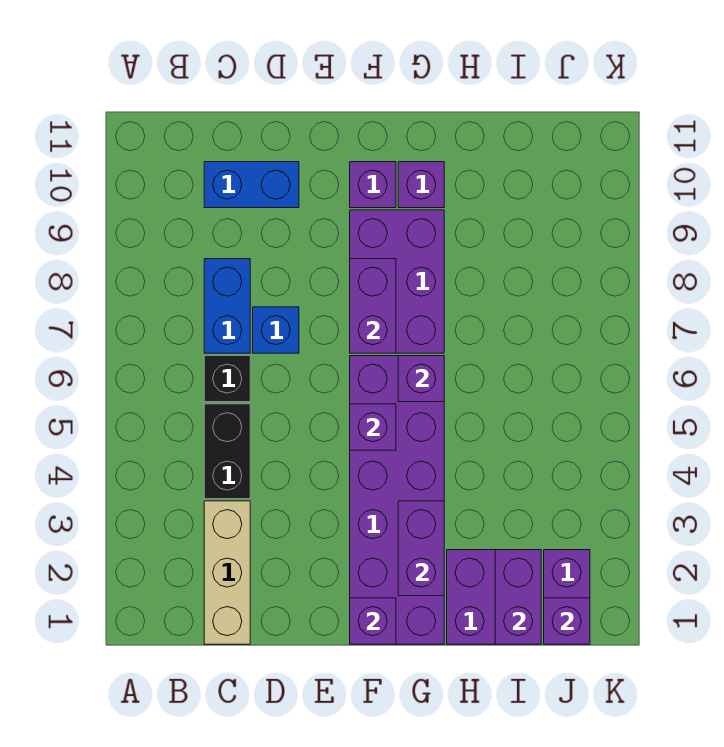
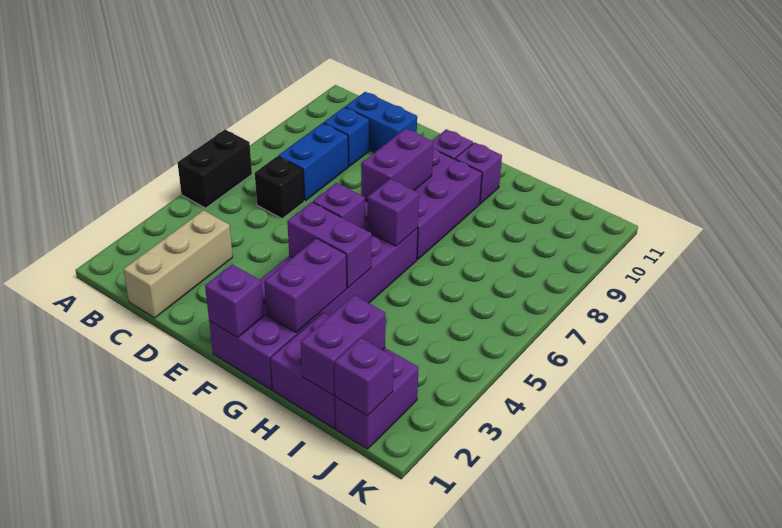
black brick C4:C5 level 1 -> black brick A5:A6 level 1
blue brick D7 level 1 -> blue brick C9 level 1
none -> purple brick F4:G4 level 2

